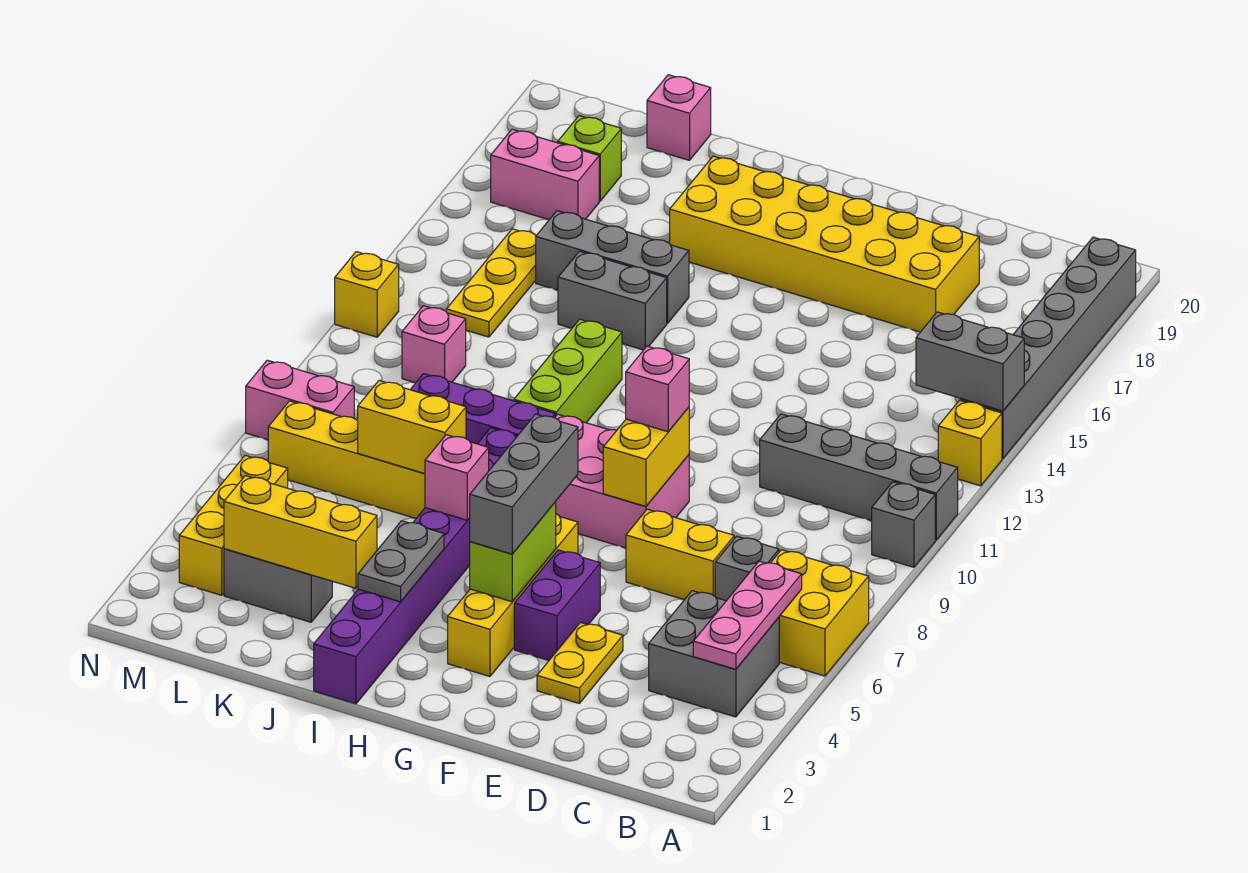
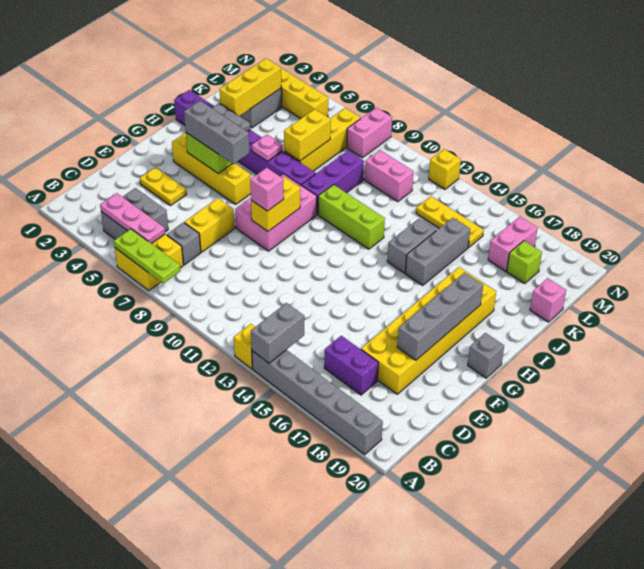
none -> lime plate A6:A8 level 2
grey brick A10 level 1 -> grey brick G20 level 1
grey brick A11:D11 level 1 -> grey brick E18:H18 level 2
purple brick F4:F5 level 1 -> purple brick C16:C17 level 1
yellow brick F8:F9 level 2 -> yellow brick F9:G9 level 2
pink brick I6 level 2 -> pink plate I6 level 2
pink brick L11 level 1 -> pink brick L10:L11 level 1

